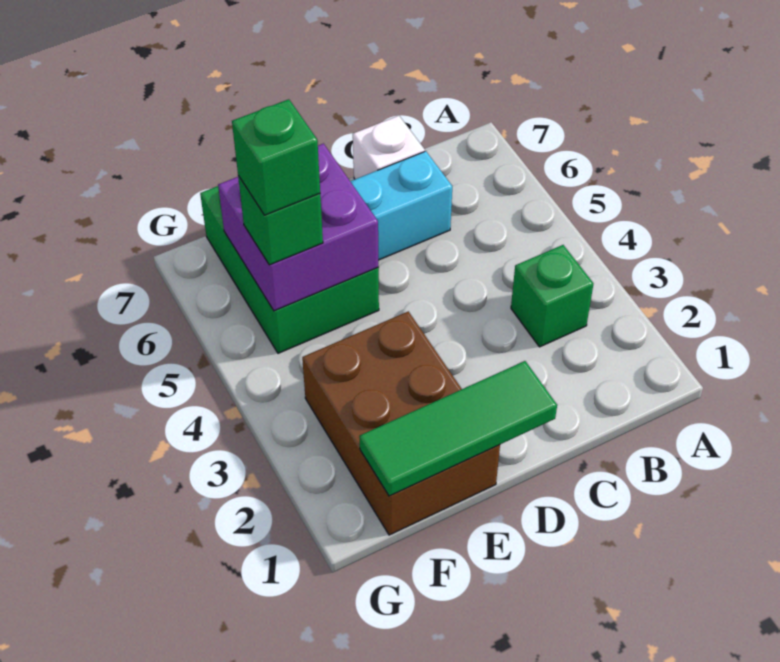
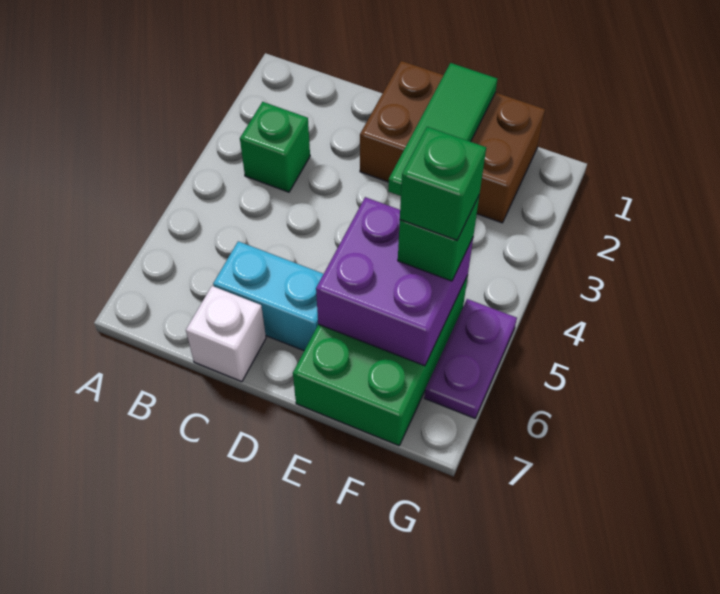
green tile D1:F1 level 2 -> green tile E1:E3 level 2
brown brick E1:F3 level 1 -> brown brick D1:F2 level 1
none -> purple plate G5:G6 level 1

